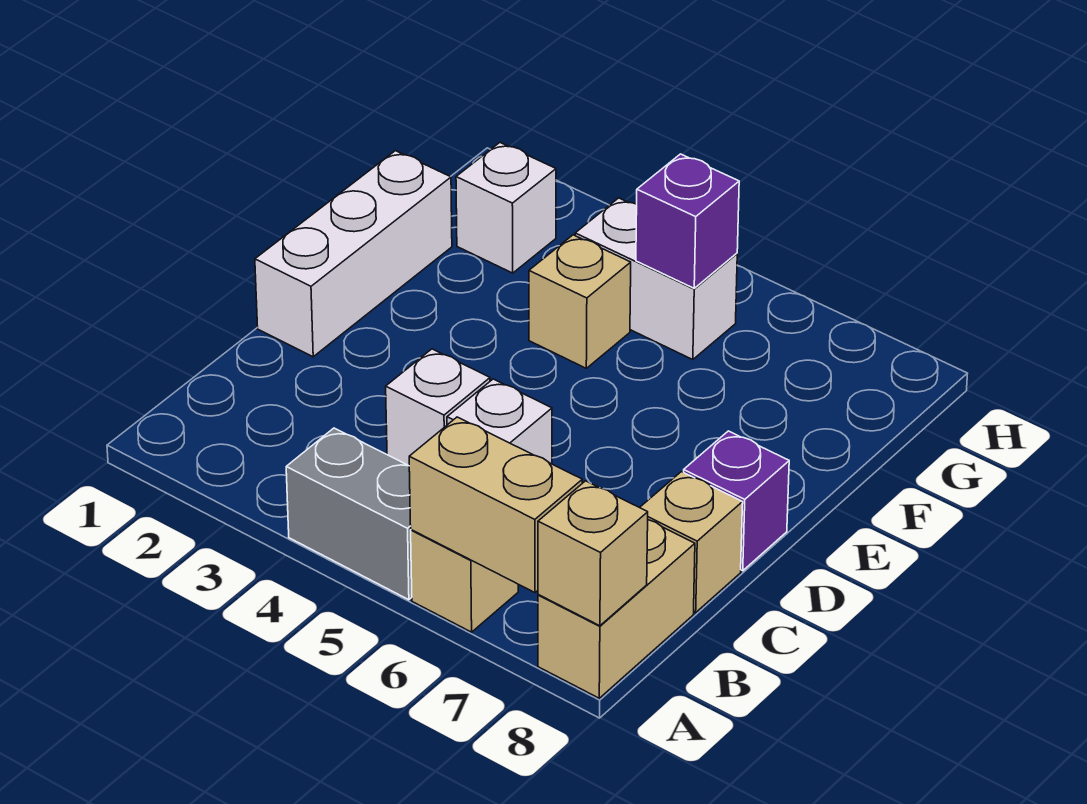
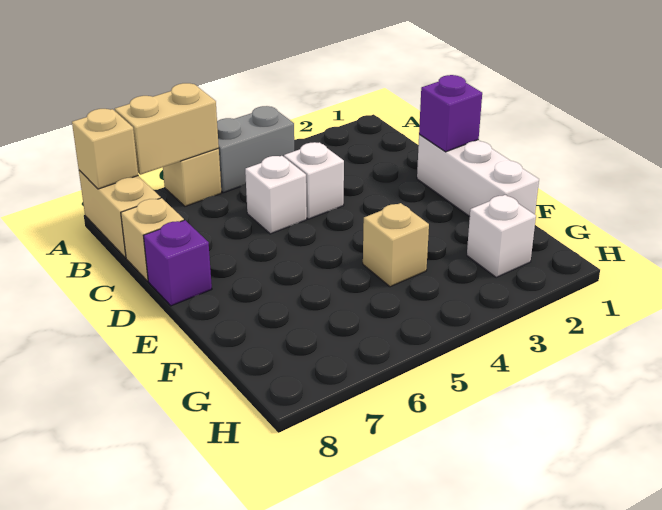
white brick G4:G5 level 1 -> none
purple brick G5 level 2 -> purple brick D1 level 2

